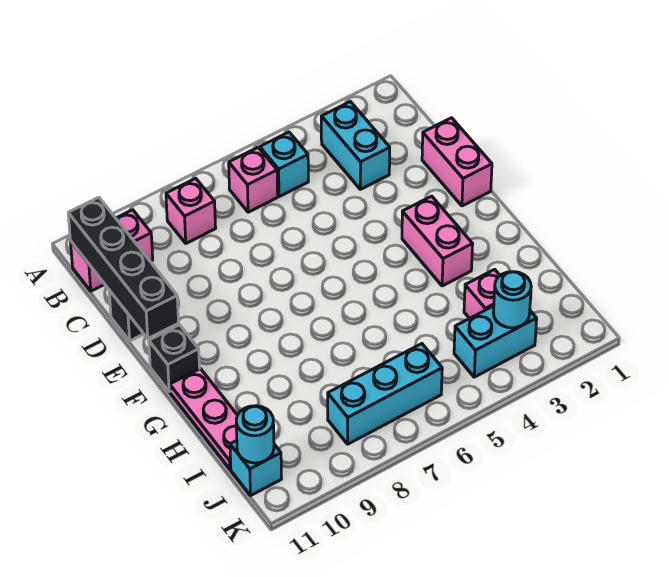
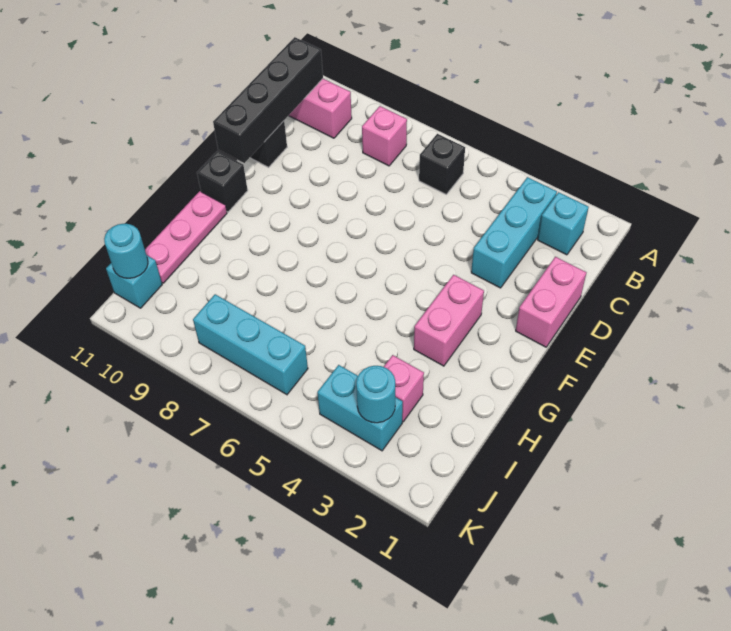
cyan brick B3:C3 level 1 -> cyan brick B3:D3 level 1
cyan brick B5 level 1 -> cyan brick B2 level 1
pink brick B6 level 1 -> black brick B6 level 1

